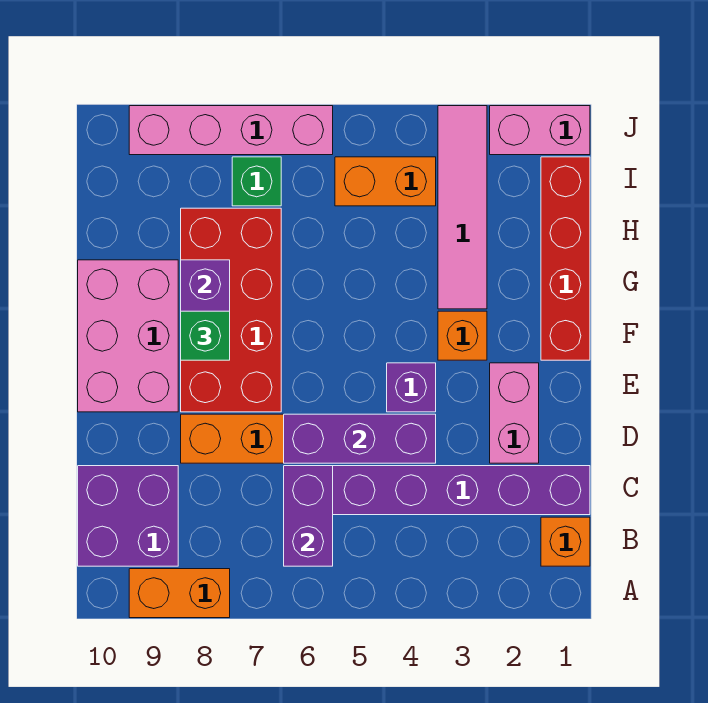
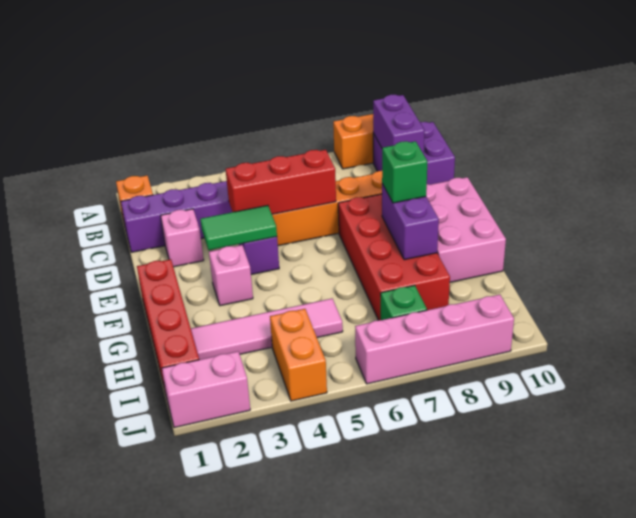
purple brick B6:C6 level 2 -> purple brick B9:C9 level 2
pink brick D2:E2 level 1 -> pink brick D2 level 1
purple brick D4:D6 level 2 -> red brick D4:D6 level 2
none -> green tile E3:E4 level 2
orange brick F3 level 1 -> pink brick F3 level 1
pink tile G3:J3 level 1 -> pink tile H2:H5 level 1
orange brick I4:I5 level 1 -> orange brick I4:J4 level 1

